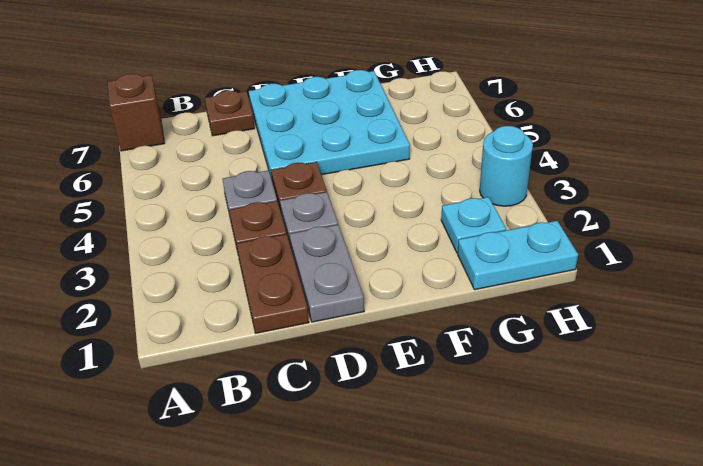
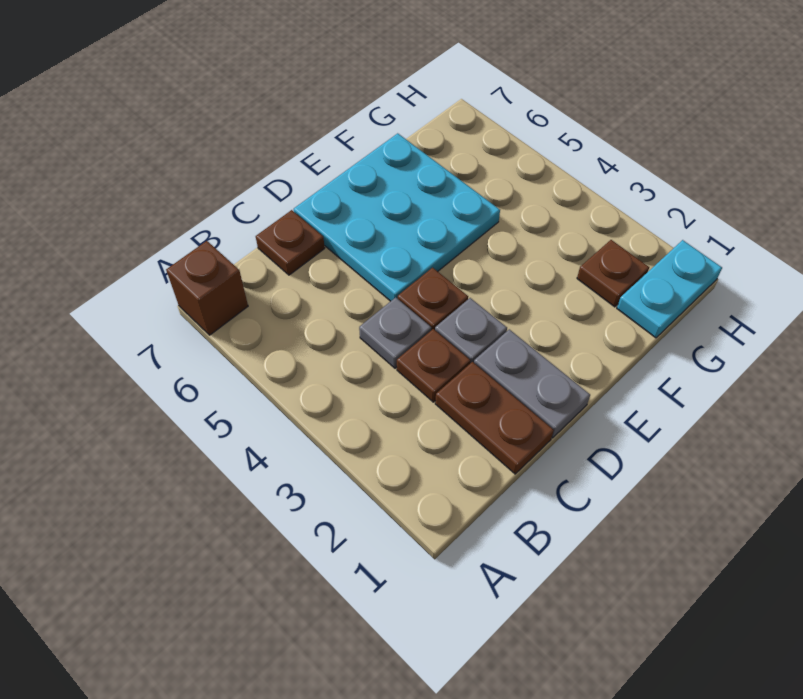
cyan plate G2 level 1 -> brown plate G2 level 1
cyan round brick H3 level 1 -> none

